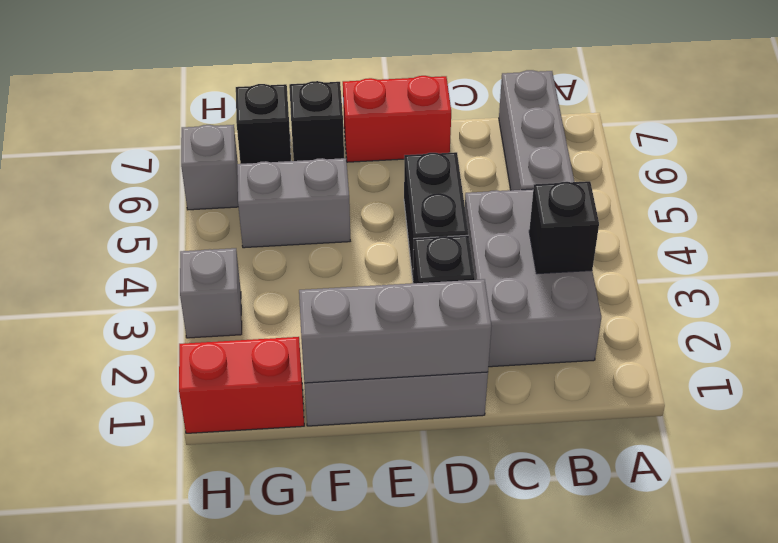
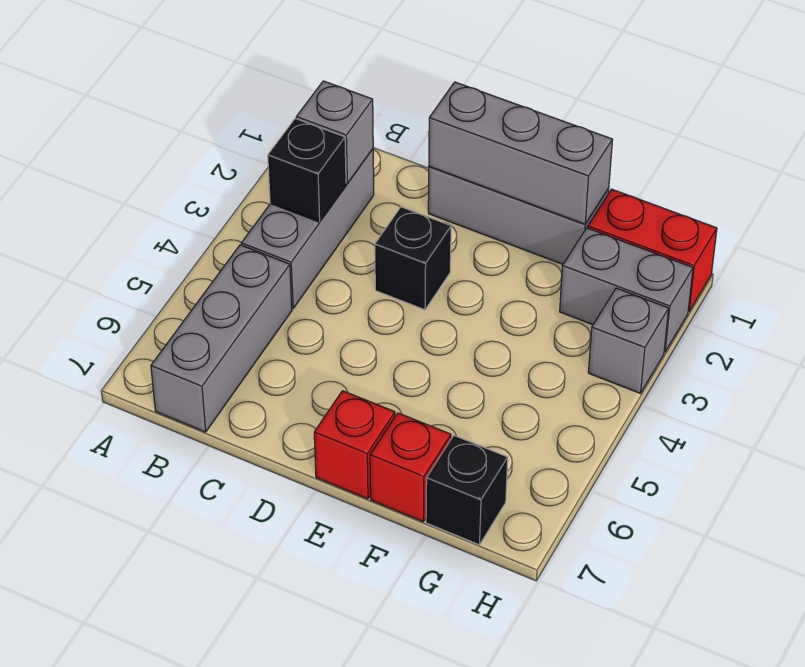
grey brick B2:C4 level 1 -> grey brick B2:B4 level 1
black brick D4:D5 level 1 -> none
red brick D7:E7 level 1 -> red brick E7 level 1
grey brick F5:G5 level 1 -> grey brick G2:H2 level 1
black brick F7 level 1 -> red brick F7 level 1
grey brick H6 level 1 -> grey brick B2 level 2

